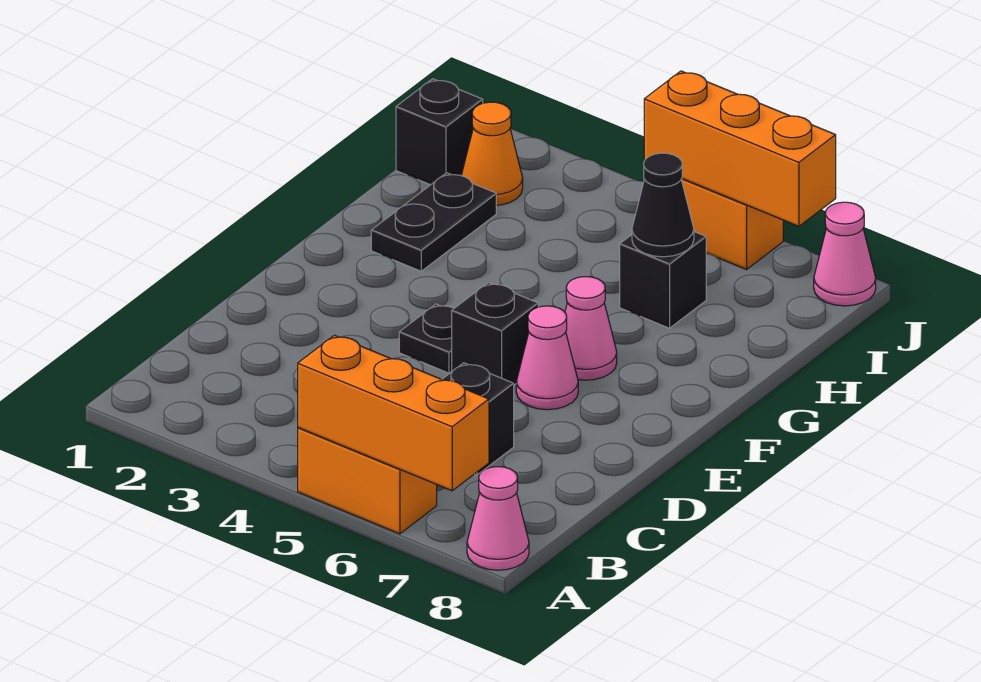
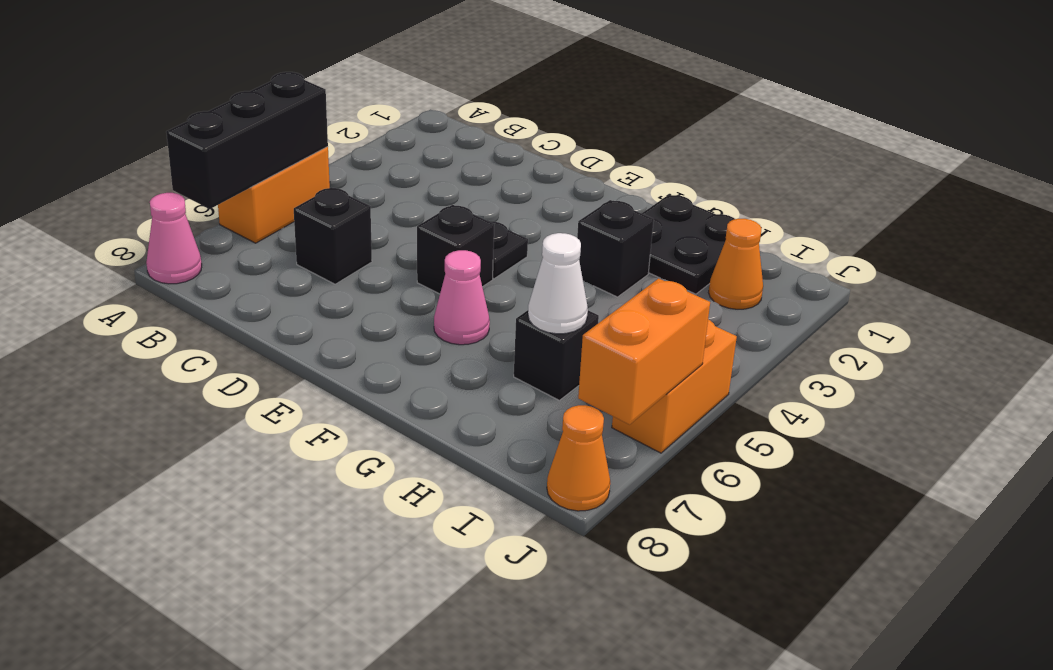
orange brick A5:A7 level 2 -> black brick A5:A7 level 2
pink cone E6 level 1 -> none
black plate G2:H2 level 1 -> black plate G1:H2 level 1
black cone H6 level 2 -> white cone H6 level 2
black brick I1 level 1 -> black brick G3 level 1
orange brick J5:J7 level 2 -> orange brick J6:J7 level 2
pink cone J8 level 1 -> orange cone J8 level 1

